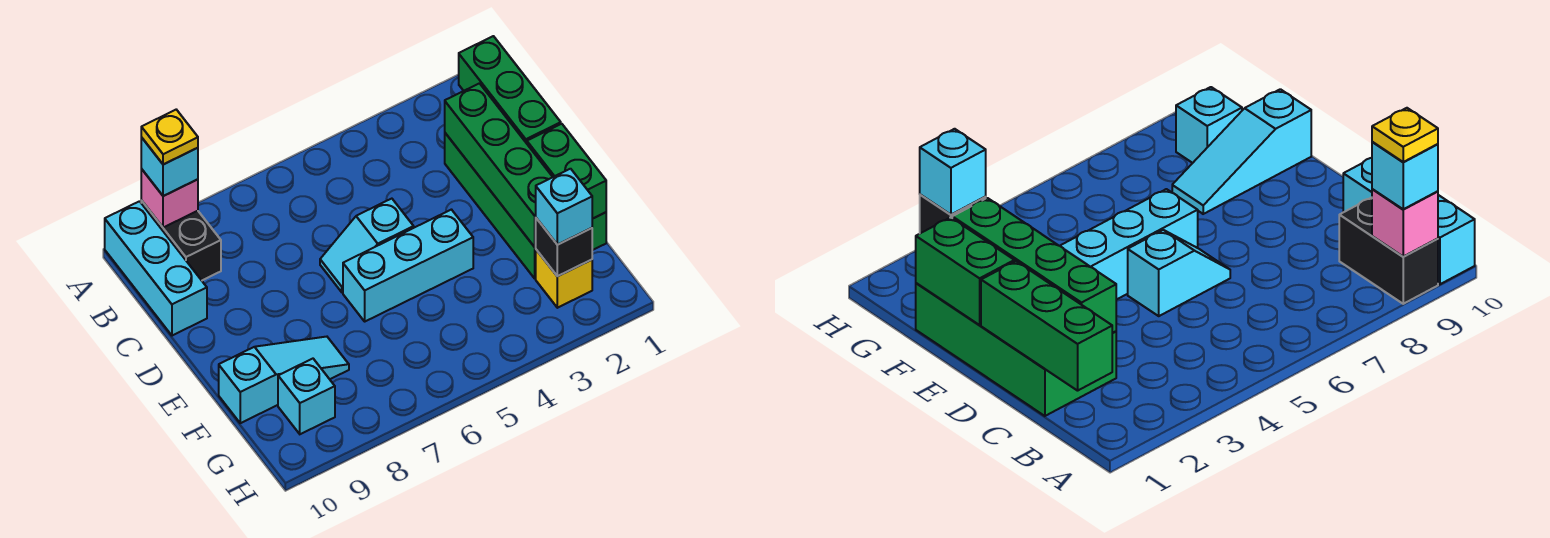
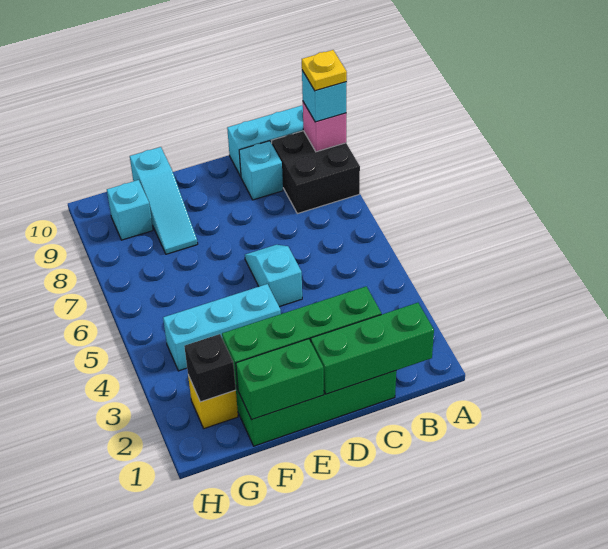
black brick A9:B9 level 1 -> black brick A8:B9 level 1
cyan brick E4:E6 level 1 -> cyan brick E4:G4 level 1
cyan brick G2 level 3 -> cyan brick C9 level 1

